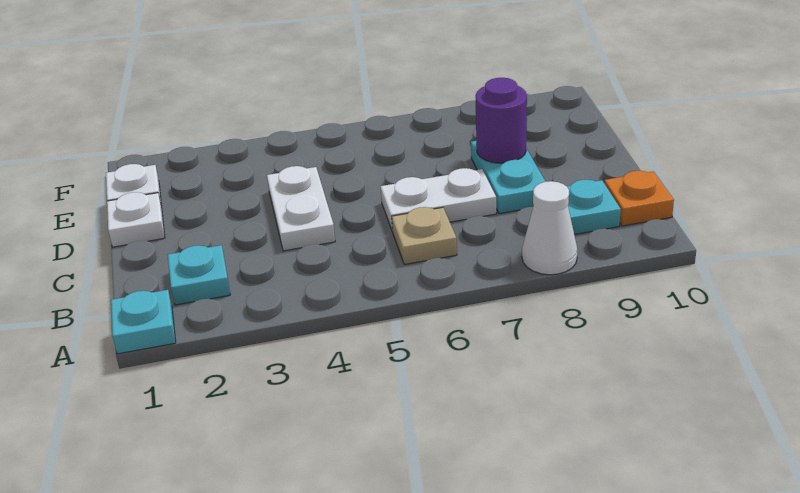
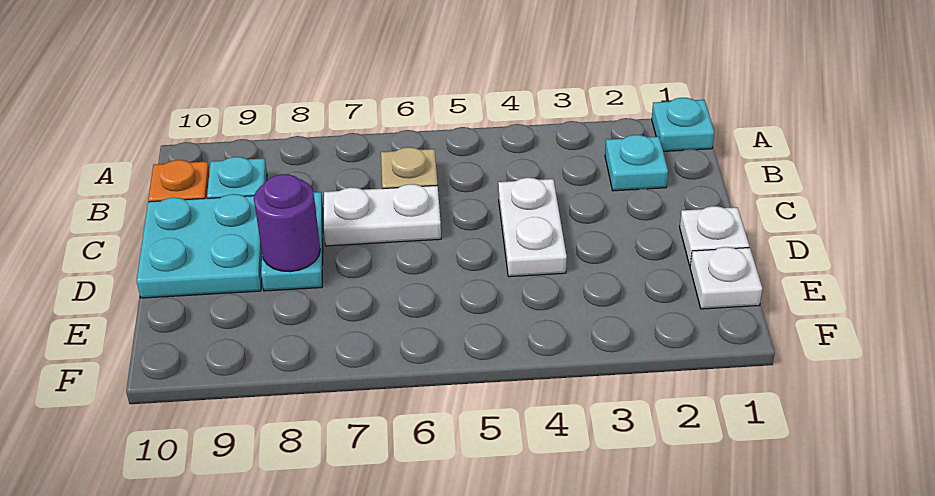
white cone A8 level 1 -> none
none -> cyan plate C9:D10 level 1

